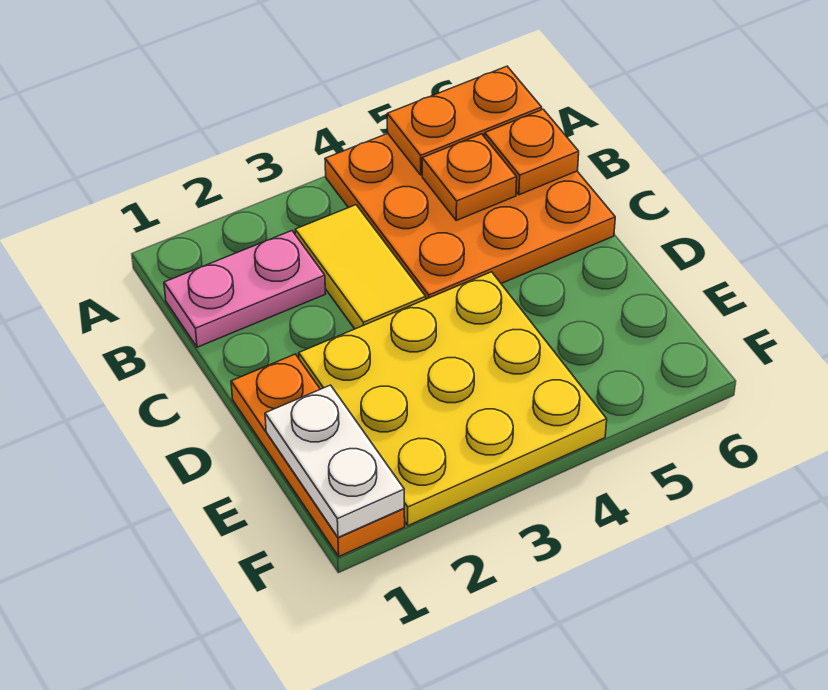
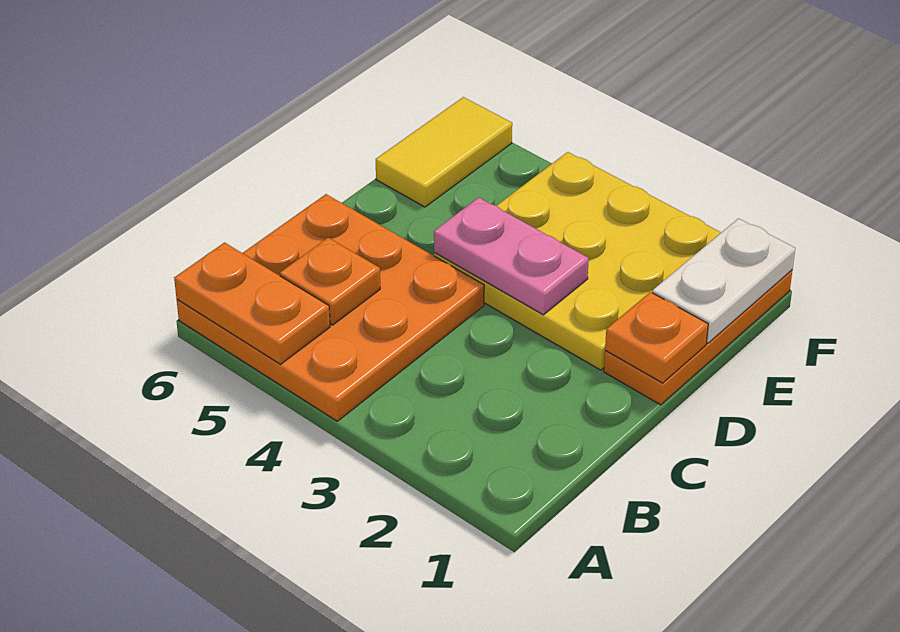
pink plate B1:B2 level 1 -> pink plate D3:D4 level 2
yellow tile B3:C3 level 1 -> yellow tile E6:F6 level 1
orange plate B6 level 2 -> orange plate D1 level 2

